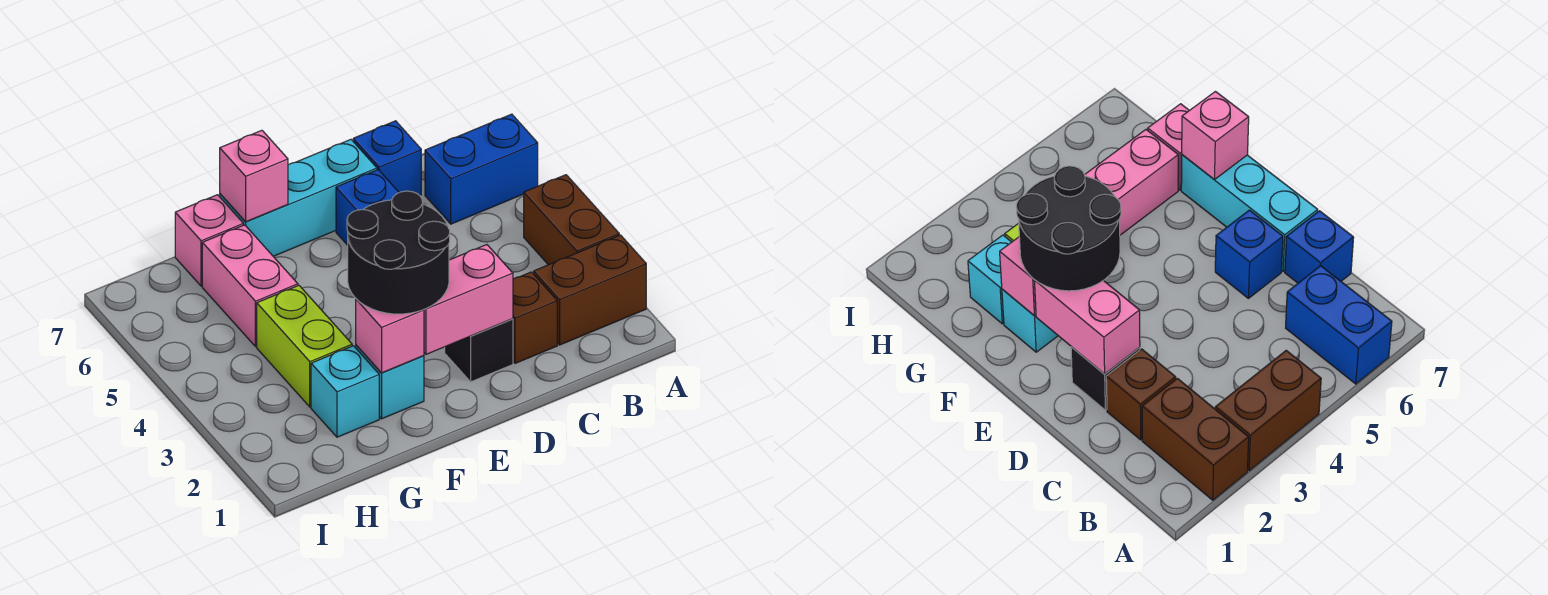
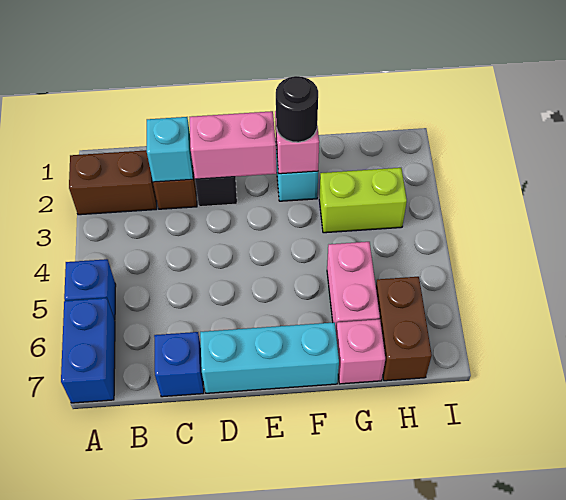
brown brick A3:A4 level 1 -> brown brick H6:H7 level 1
blue brick A6:B6 level 1 -> blue brick A6:A7 level 1
blue brick D6 level 1 -> blue brick A5 level 1
black round brick E2:F3 level 3 -> black round brick F2 level 3
pink brick F7 level 2 -> none
cyan brick G2 level 1 -> cyan brick C2 level 2
lime brick G3:G4 level 1 -> lime brick G3:H3 level 1

